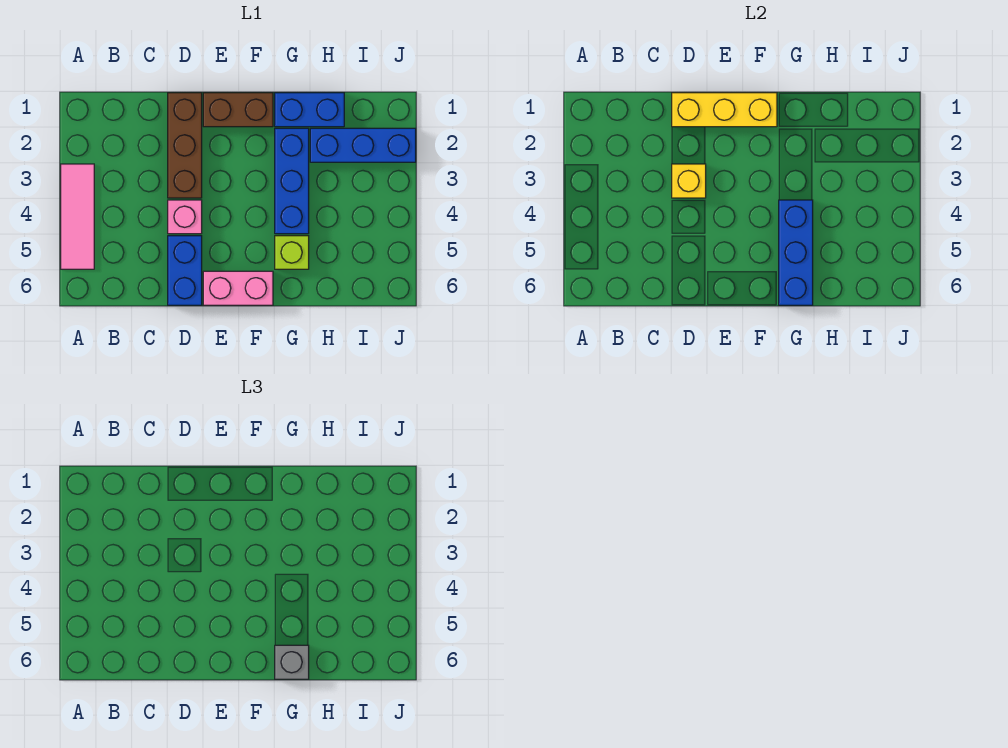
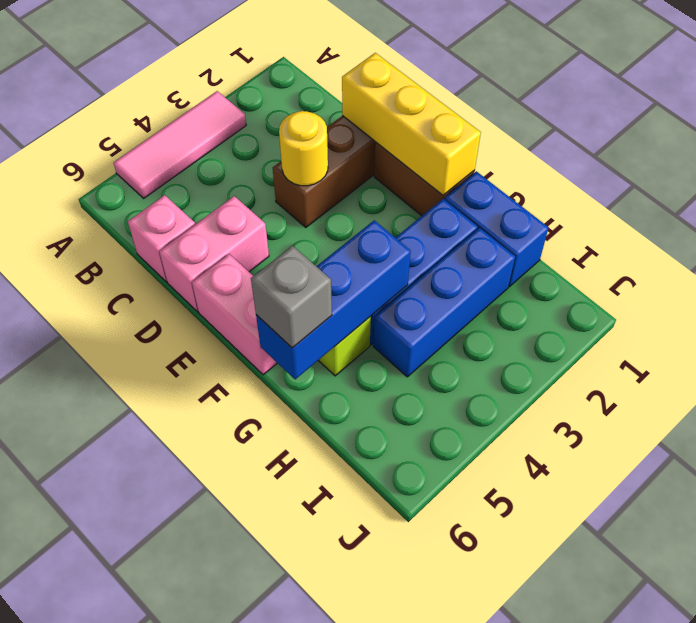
yellow brick D3 level 2 -> yellow round brick D3 level 2
pink brick D4 level 1 -> pink brick C6 level 1
blue brick D5:D6 level 1 -> pink brick D5:D6 level 1
blue brick H2:J2 level 1 -> blue brick H2:H4 level 1

